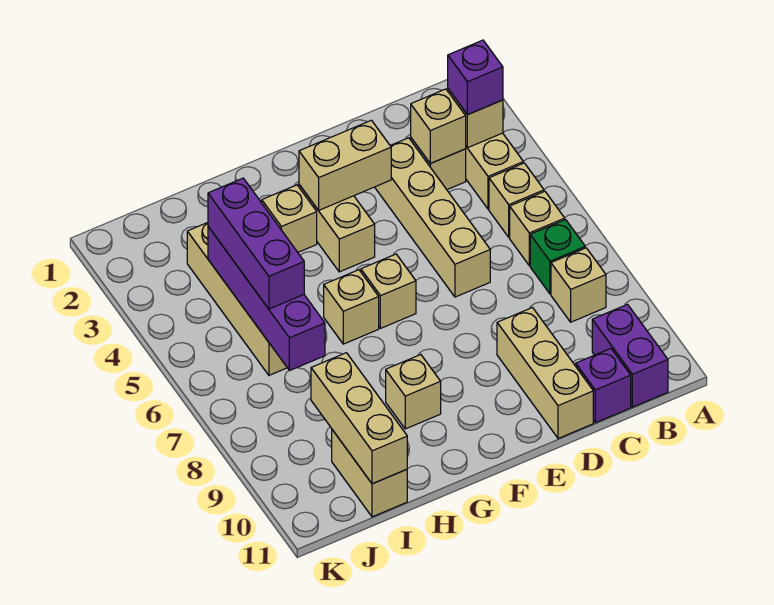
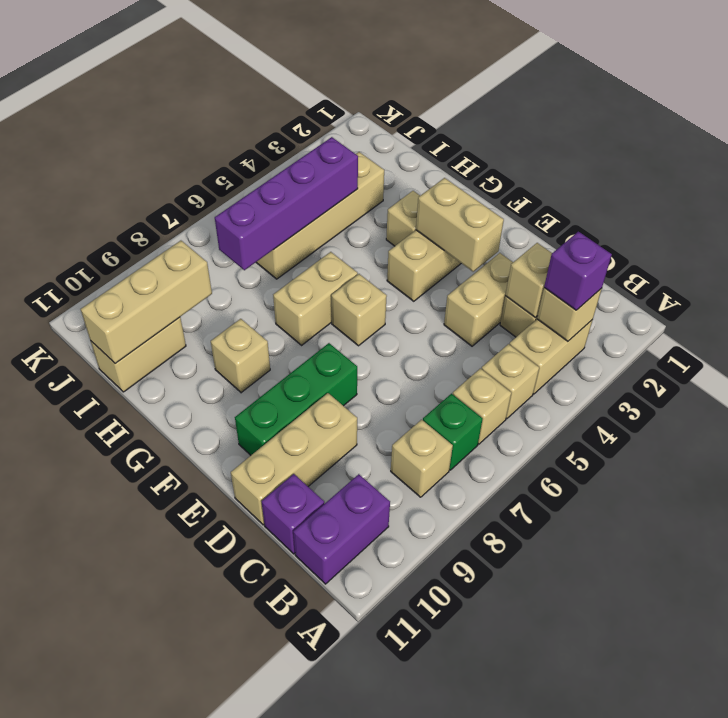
tan brick D3:D6 level 1 -> tan brick D3:D4 level 1
none -> green brick E8:E10 level 1
tan brick G6 level 1 -> tan brick G6:G7 level 1
purple brick I4:I6 level 3 -> none

